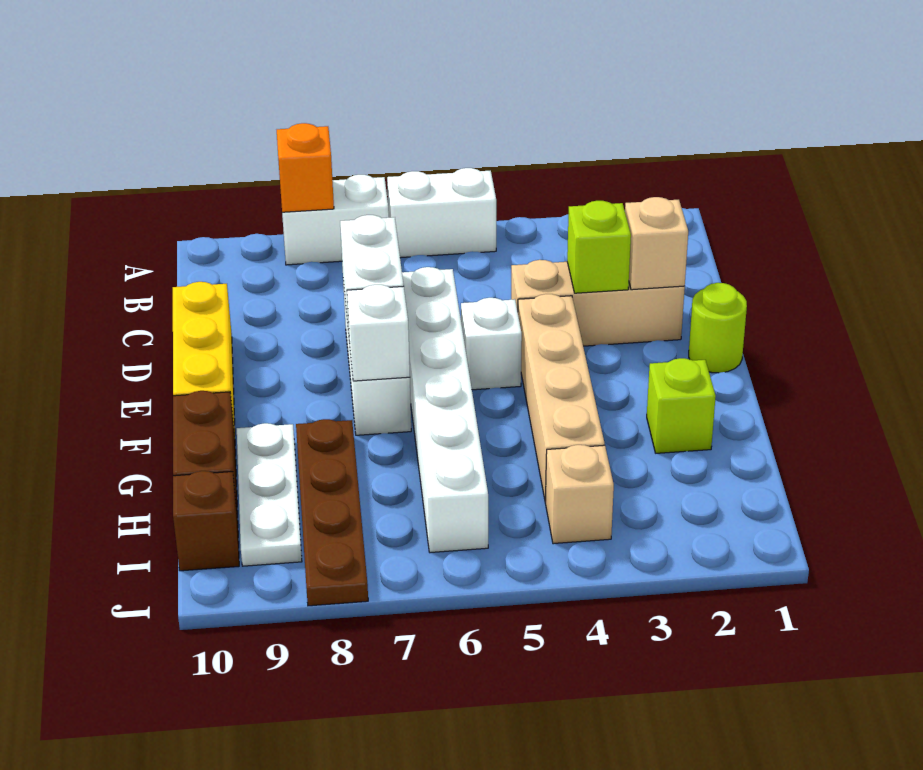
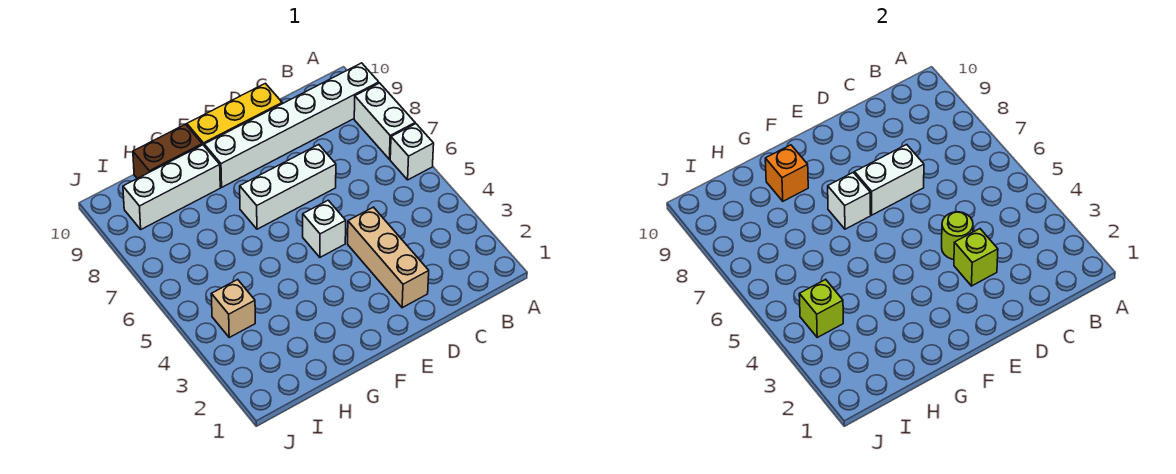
white brick A5:A6 level 1 -> white brick A6 level 1
orange brick A8 level 2 -> orange brick G9 level 2
tan brick D2 level 2 -> none
white brick D6:I6 level 1 -> white brick A9:F9 level 1
lime round brick E1 level 1 -> lime round brick D4 level 2
tan brick E4:H4 level 1 -> none
lime brick G2 level 1 -> lime brick I4 level 2
brown plate G8:J8 level 1 -> none
white plate G9:I9 level 1 -> white brick G9:I9 level 1
brown brick I10 level 1 -> none

